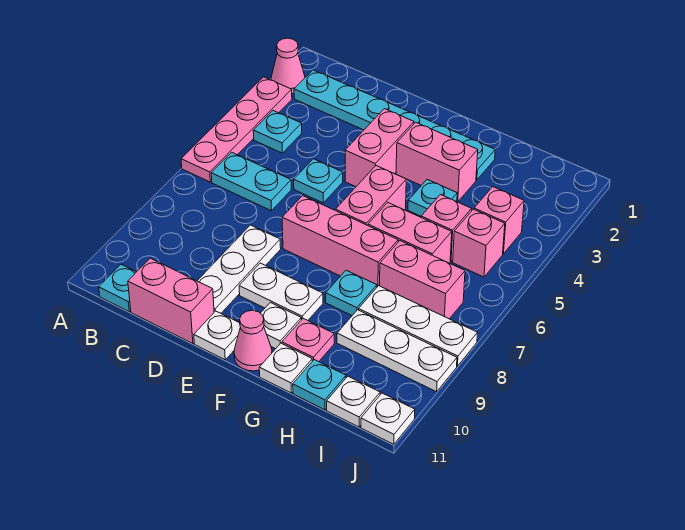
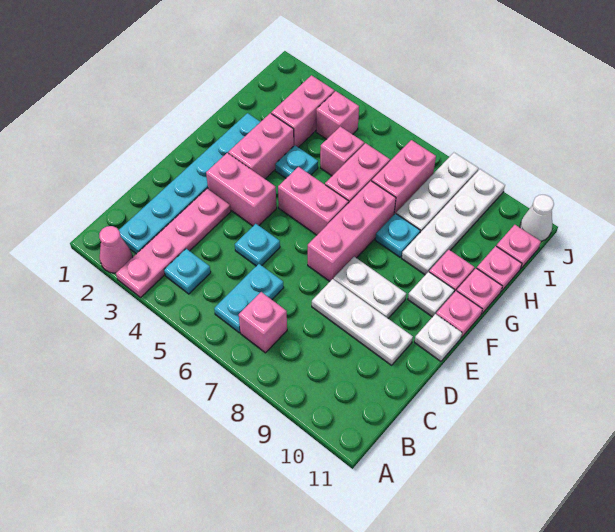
pink plate A3:A6 level 1 -> pink plate A3:D3 level 1
cyan plate B11 level 1 -> none
pink brick C11:D11 level 1 -> pink brick H3:I3 level 1
white plate E9:F9 level 1 -> white plate E8:E9 level 1
pink cone F11 level 1 -> pink plate F11 level 1
white plate G11 level 1 -> pink plate G11 level 1
white plate H9:J9 level 1 -> white plate G9:J9 level 1
cyan plate H11 level 1 -> pink plate H11 level 1
pink brick I5 level 1 -> pink brick B7 level 1
white plate I11 level 1 -> pink plate I11 level 1
white plate J11 level 1 -> white cone J11 level 1

